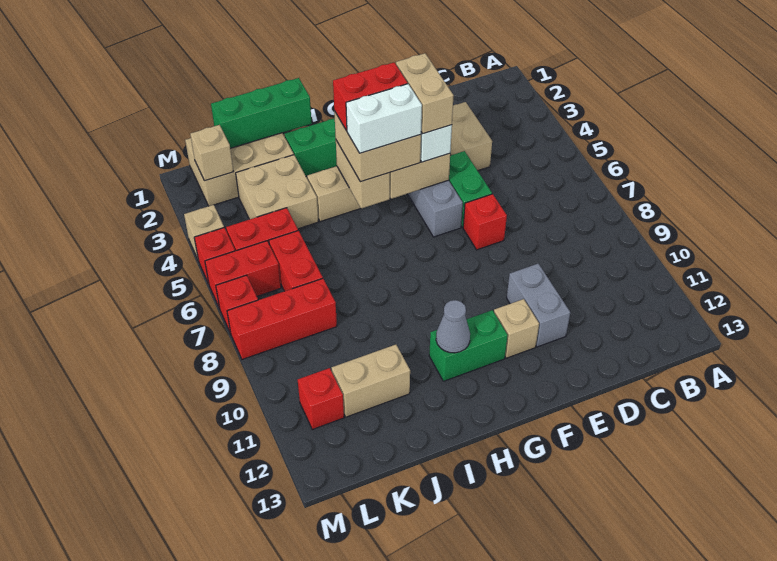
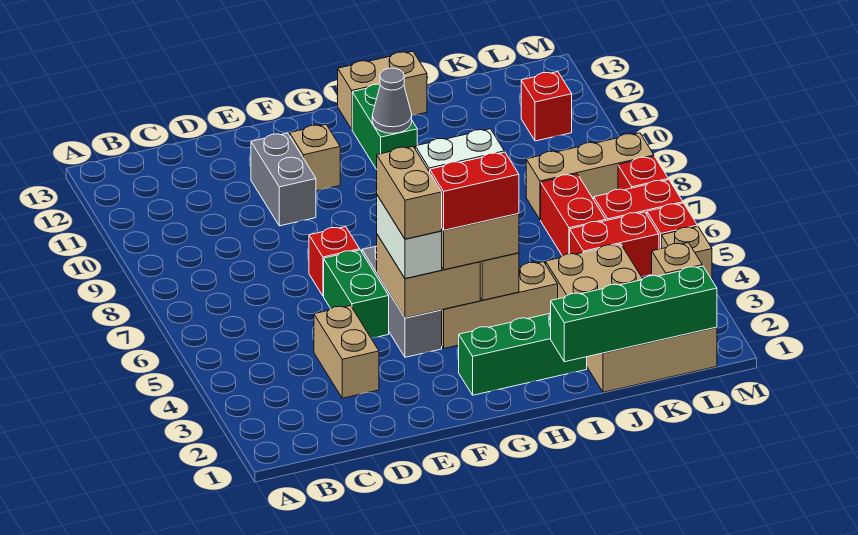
green brick G11:H11 level 1 -> green brick H11:H12 level 1
green brick I1:K1 level 2 -> green brick I1:L1 level 2
tan brick J11:K11 level 1 -> tan brick H13:I13 level 1
red brick K8:M8 level 1 -> tan brick K8:M8 level 1

